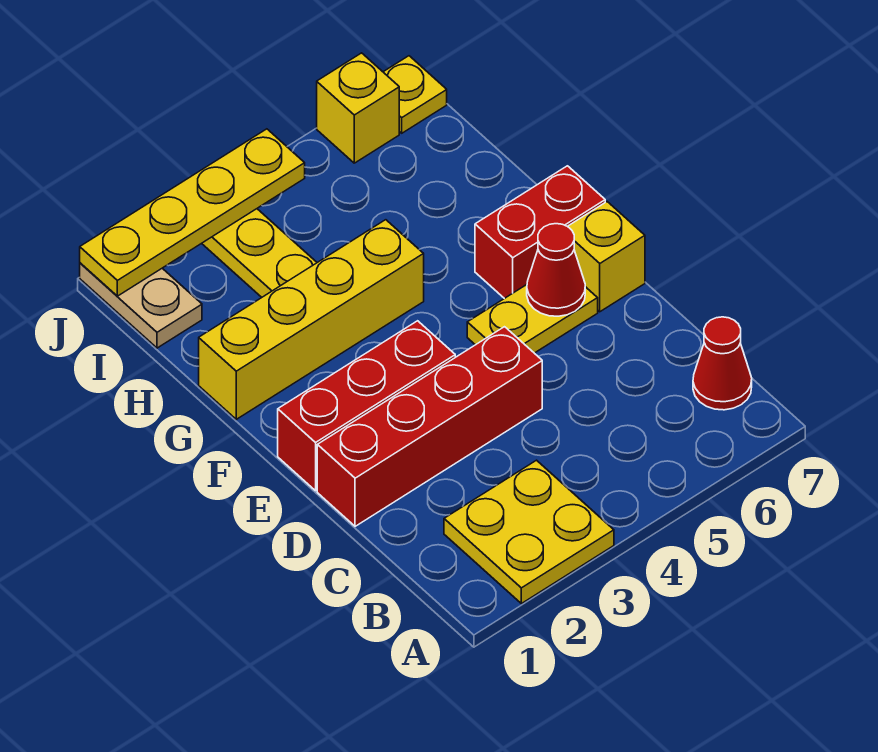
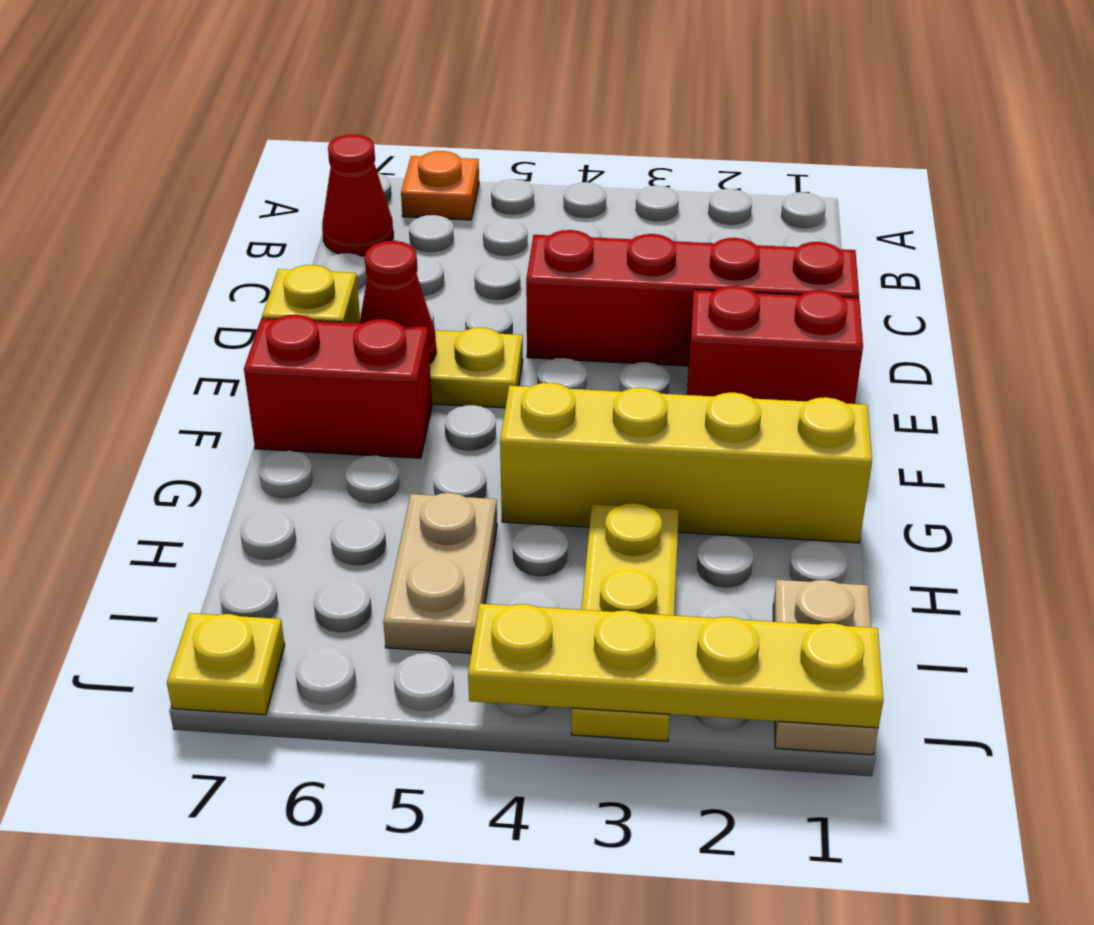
yellow plate A2:B3 level 1 -> none
none -> orange plate A6 level 1
red brick E1:E3 level 1 -> red brick E1:E2 level 1
none -> tan plate H5:I5 level 1
yellow brick J6 level 1 -> none

